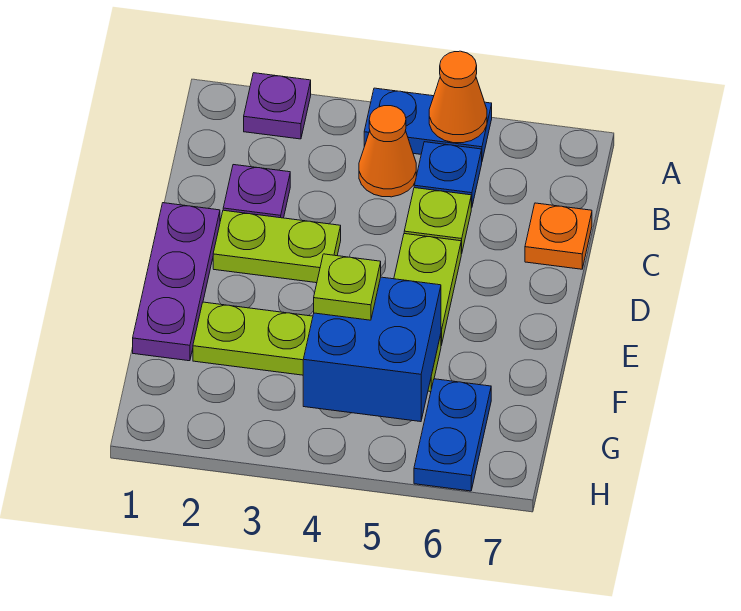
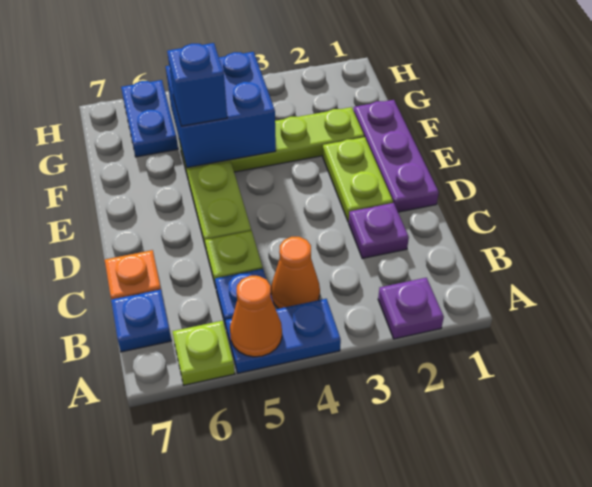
none -> blue plate B7 level 1
lime plate D2:D3 level 1 -> lime plate D2:E2 level 1
lime plate F4 level 3 -> lime plate A6 level 1
none -> blue brick F5 level 3

